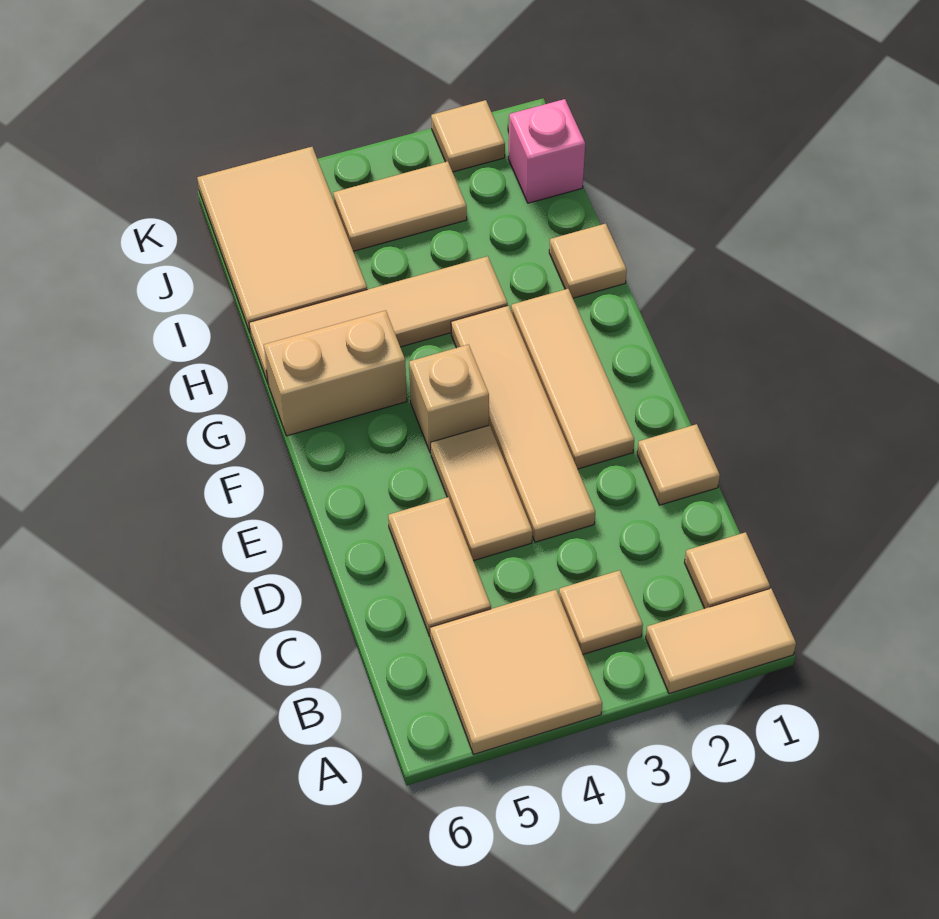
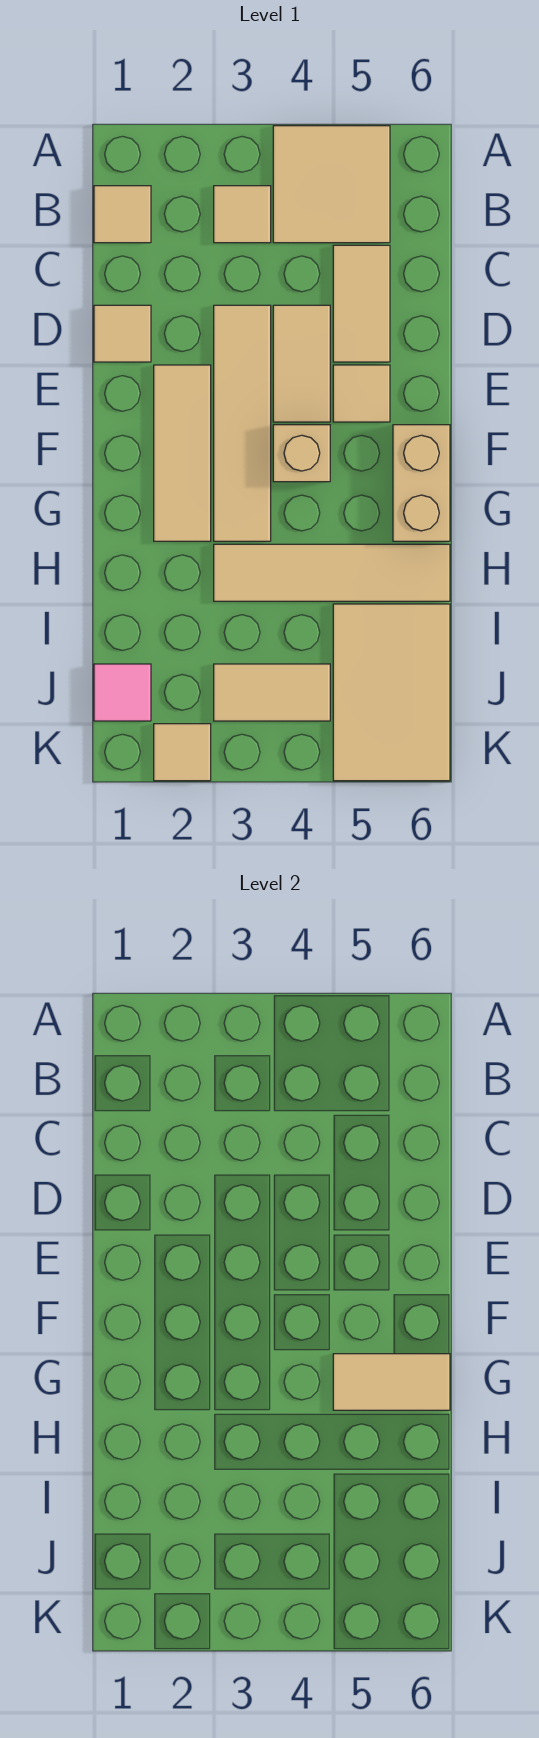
tan tile A1:A2 level 1 -> tan tile G5:G6 level 2
tan brick G5:G6 level 1 -> tan brick F6:G6 level 1
tan tile H1 level 1 -> tan tile E5 level 1
pink brick J1 level 1 -> pink tile J1 level 1

